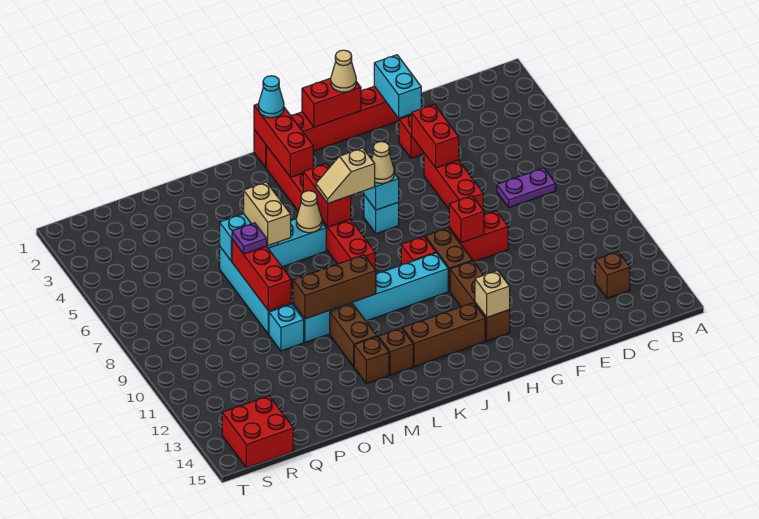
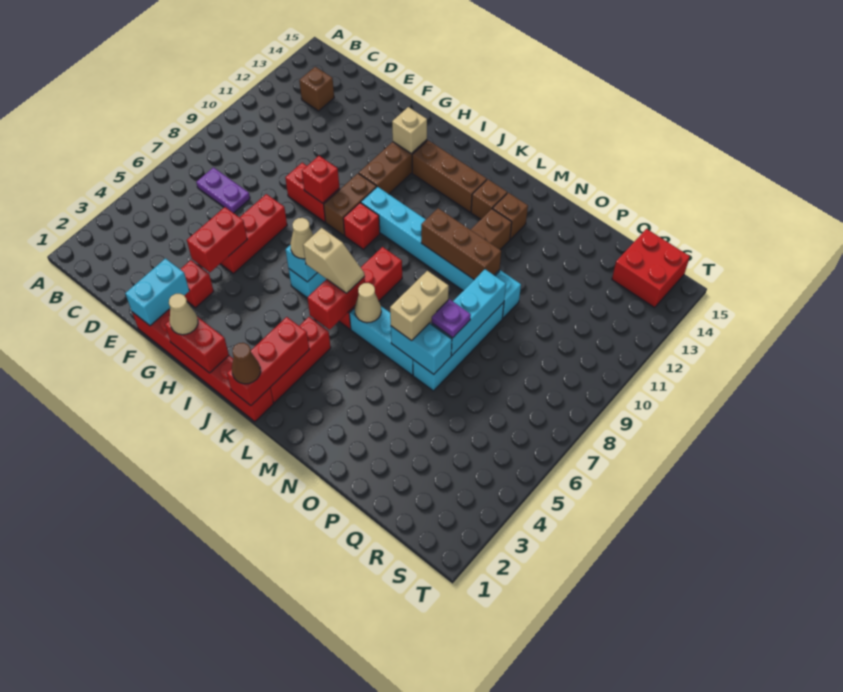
cyan cone K1 level 3 -> brown cone K1 level 3
red brick O7:O9 level 2 -> cyan brick O7:O9 level 2

